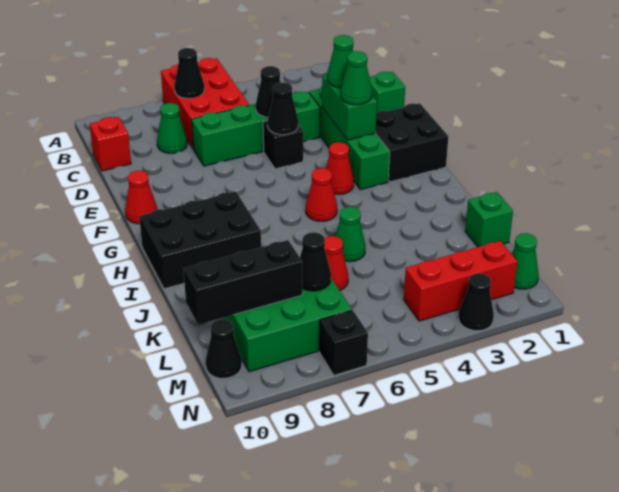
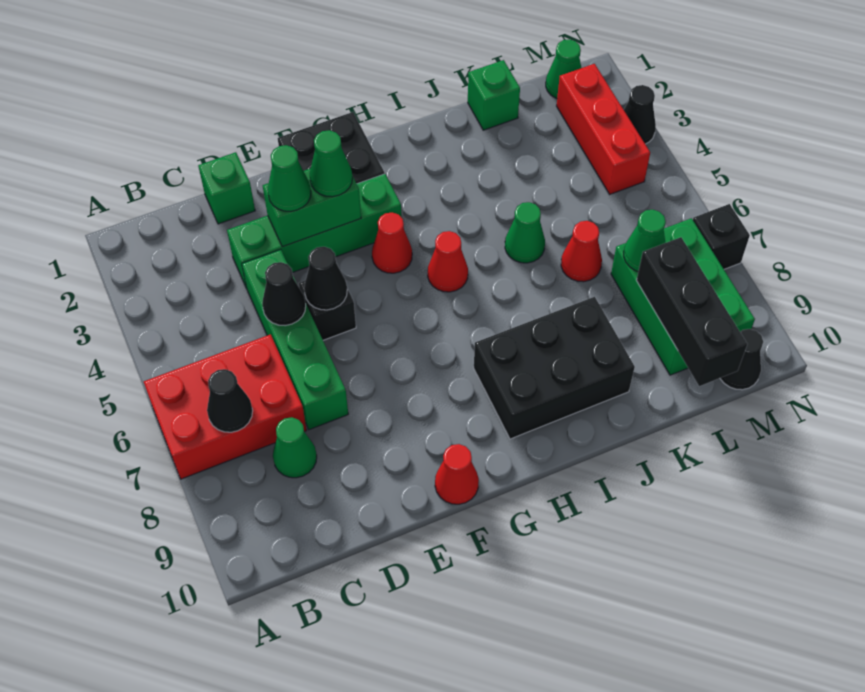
red brick C10 level 1 -> none
black brick H8:I10 level 1 -> black brick H8:J9 level 1
black cone L7 level 2 -> green cone L7 level 2

